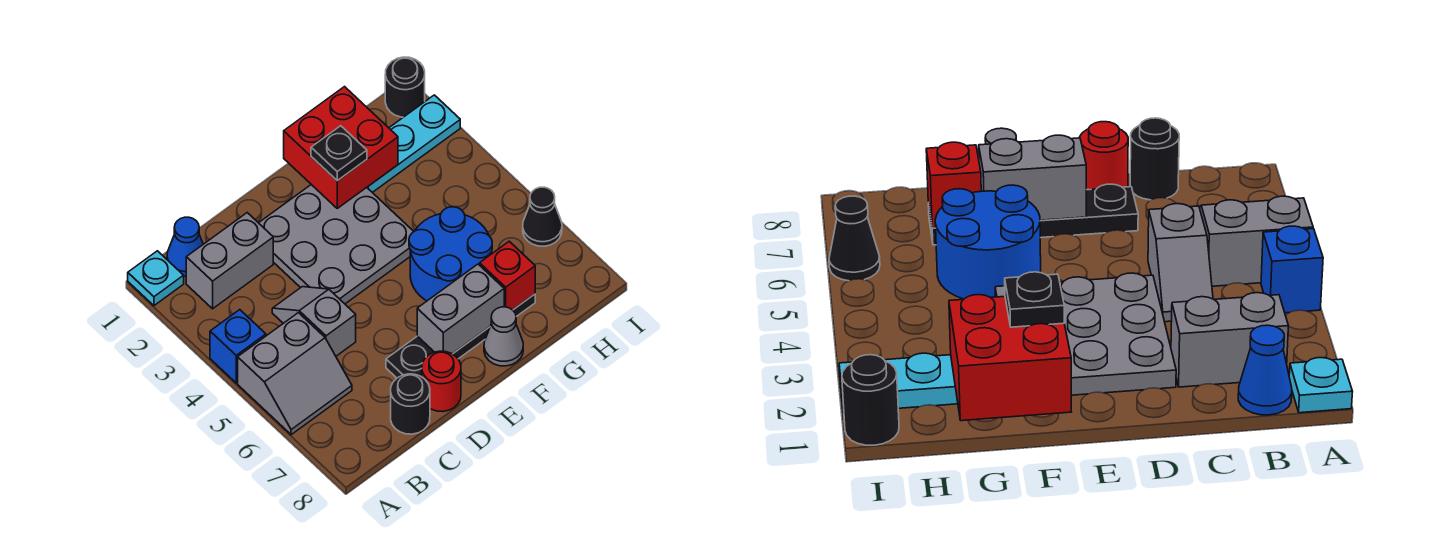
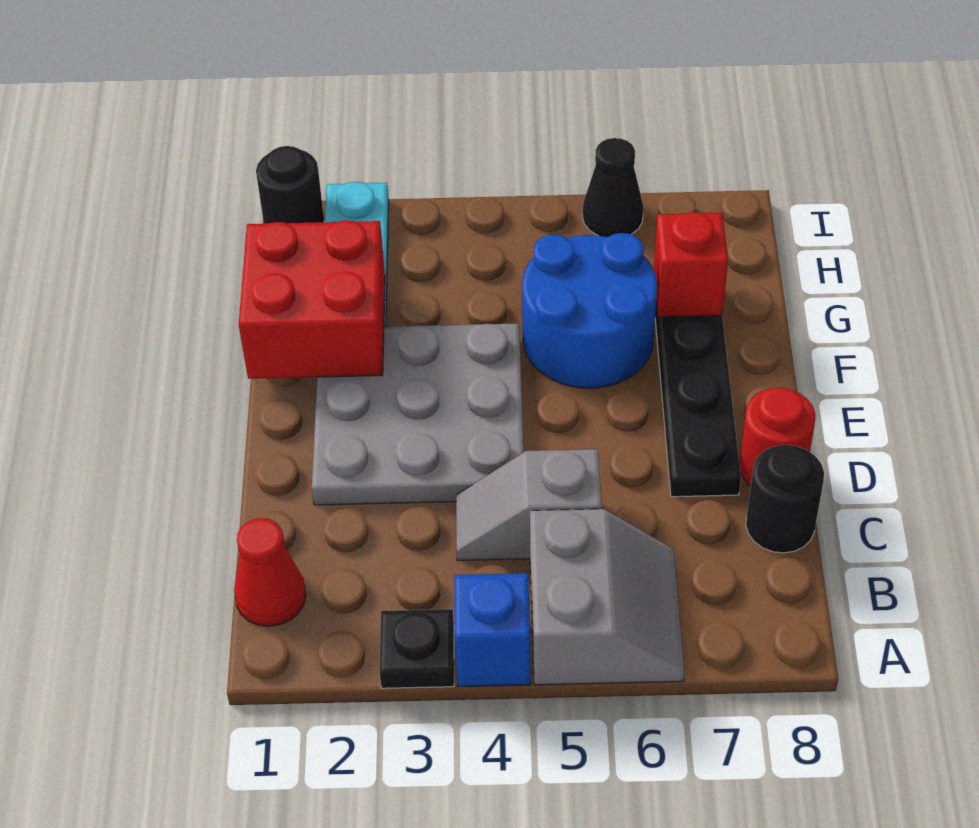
cyan plate A1 level 1 -> none
blue cone B1 level 1 -> red cone B1 level 1
grey brick B2:C2 level 1 -> none
grey brick E7:F7 level 2 -> none
black plate F2 level 3 -> black plate A3 level 1
grey cone F8 level 1 -> none

